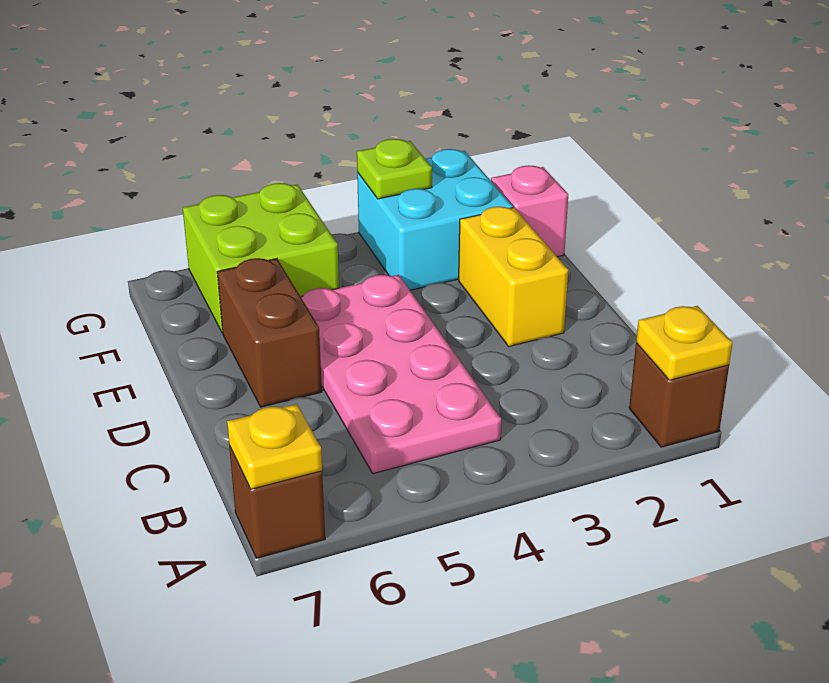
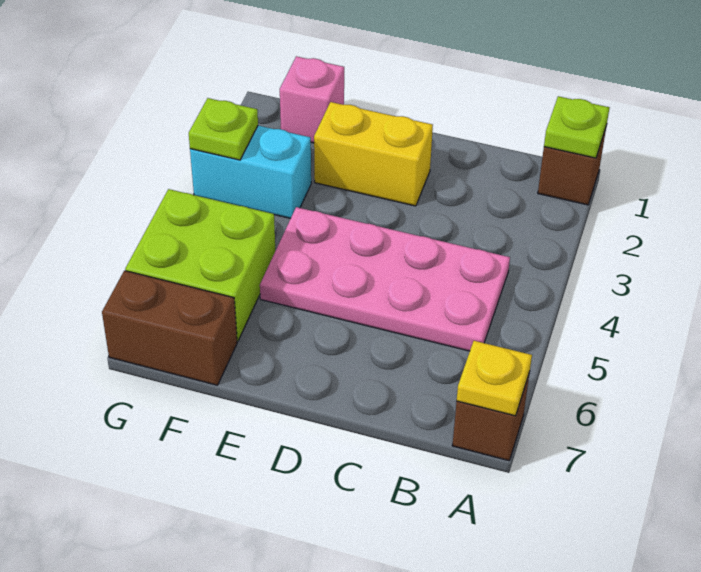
yellow plate A1 level 2 -> lime plate A1 level 2
brown brick D6:E6 level 1 -> brown brick F7:G7 level 1
cyan brick F2:G3 level 1 -> cyan brick F3:G3 level 1

